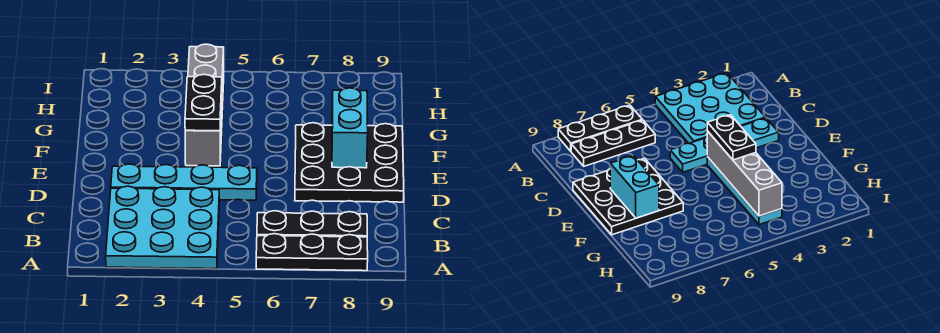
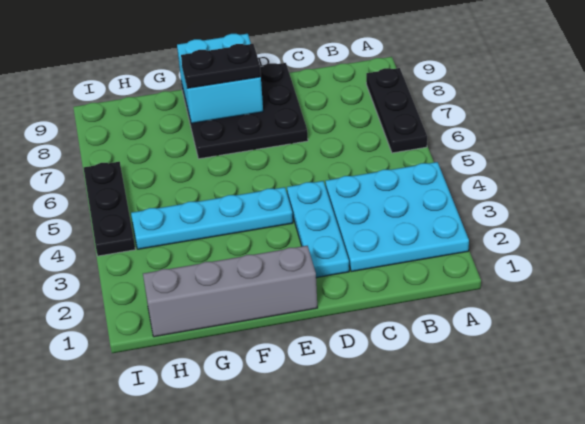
black plate B6:B8 level 1 -> black plate I4:I6 level 1
cyan plate D2:D5 level 1 -> cyan plate D2:D4 level 1
grey brick E4:H4 level 2 -> grey brick E1:H1 level 1
black plate E4:F4 level 3 -> black plate E8:F8 level 3
cyan brick E8:F8 level 2 -> cyan brick E8:F9 level 2

